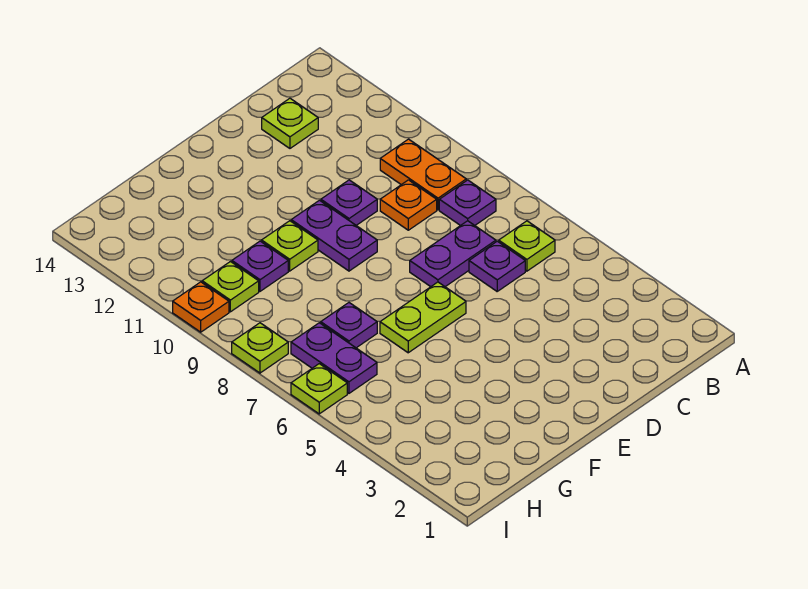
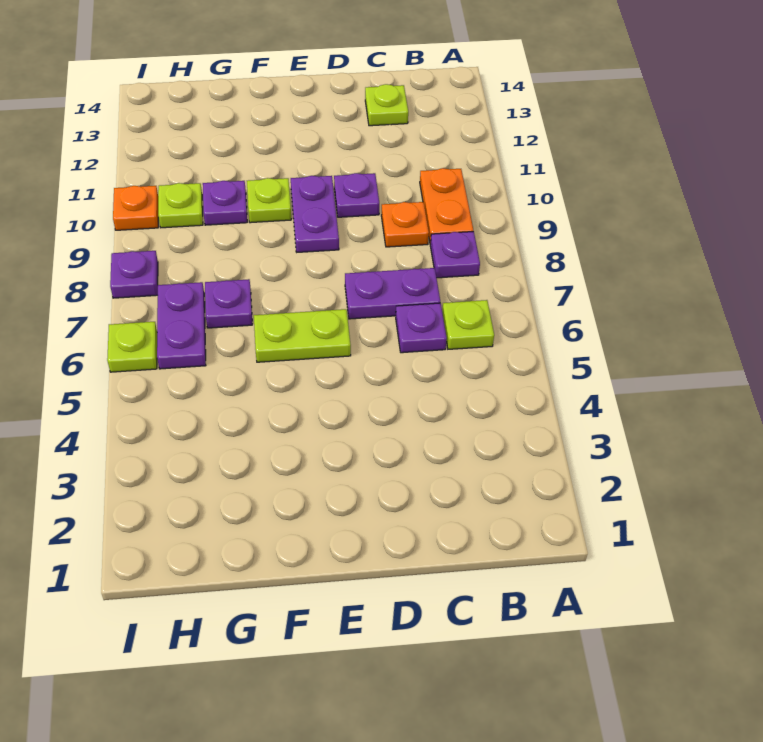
lime plate I8 level 1 -> purple plate I8 level 1

